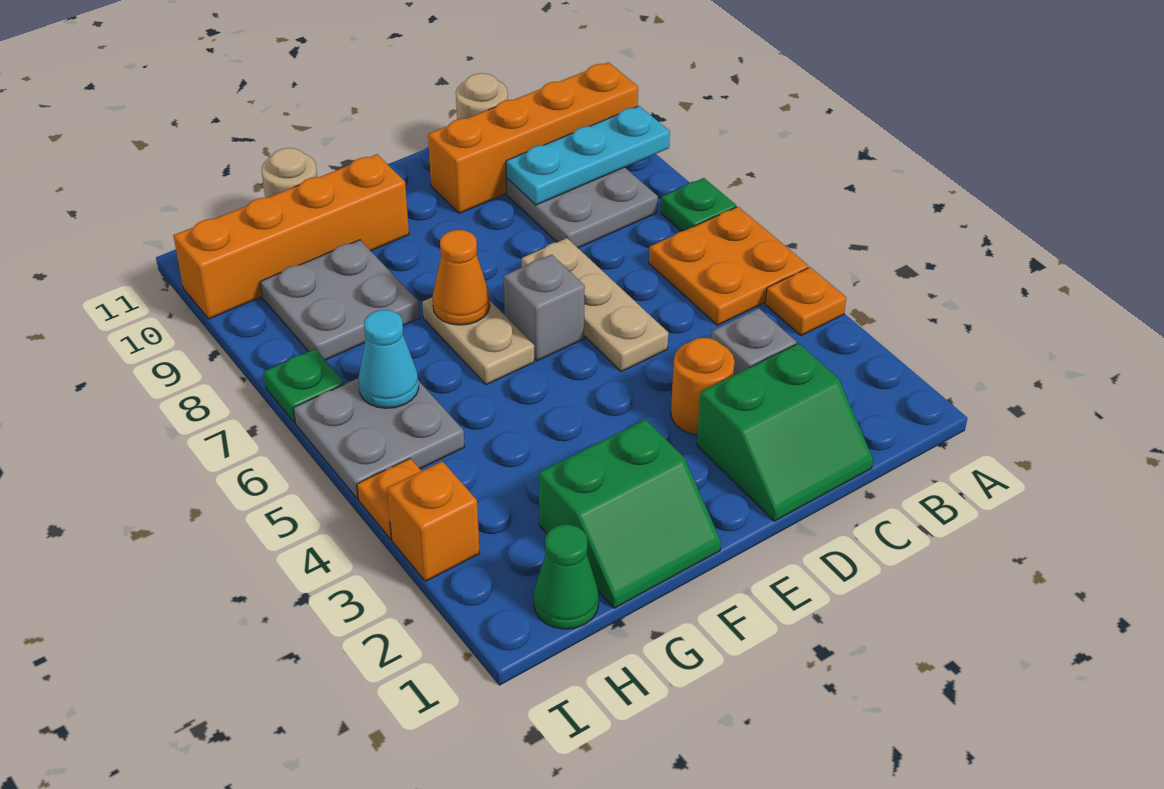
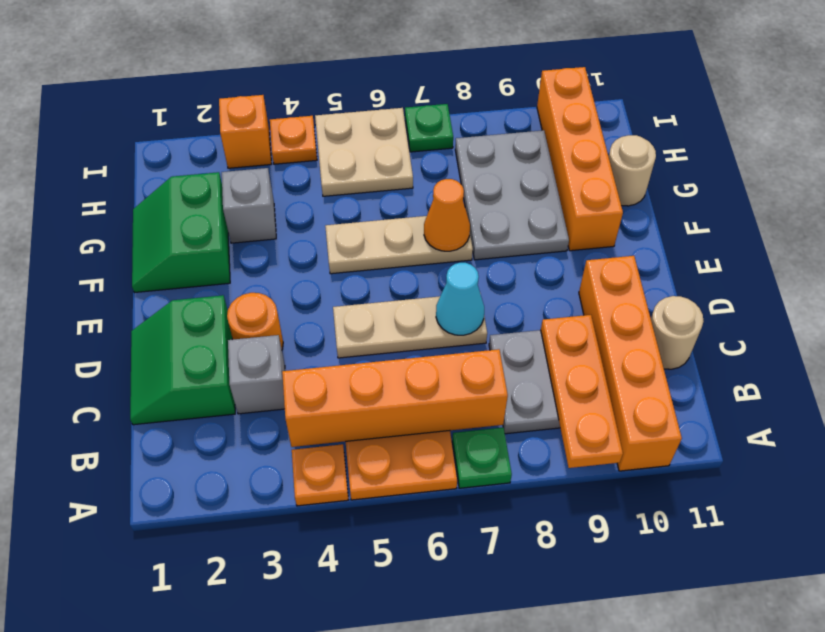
cyan plate A9:C9 level 2 -> orange plate A9:C9 level 2
none -> orange brick B4:B7 level 2
grey brick E6 level 1 -> grey brick G3 level 1
tan plate F6:F7 level 1 -> tan plate F5:F7 level 1
grey plate G8:H9 level 1 -> grey plate F8:H9 level 1
green cone H1 level 1 -> none
grey plate H5:I6 level 1 -> tan plate H5:I6 level 1
cyan cone H6 level 2 -> cyan cone D7 level 2

